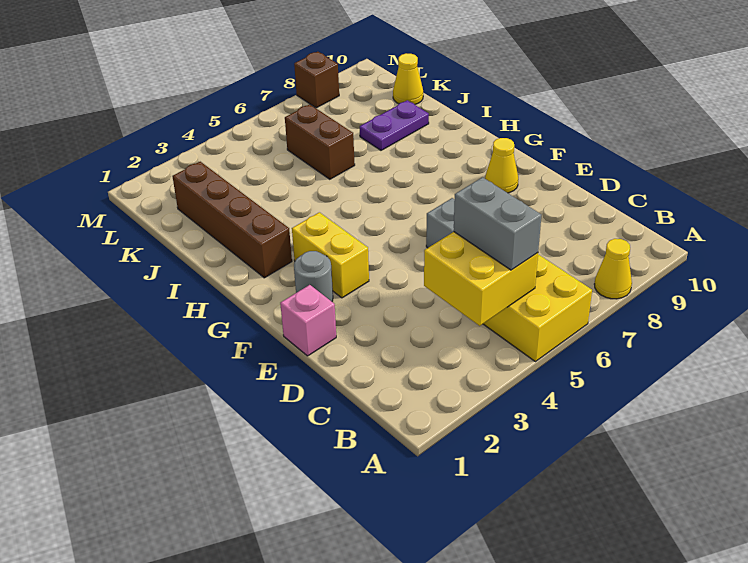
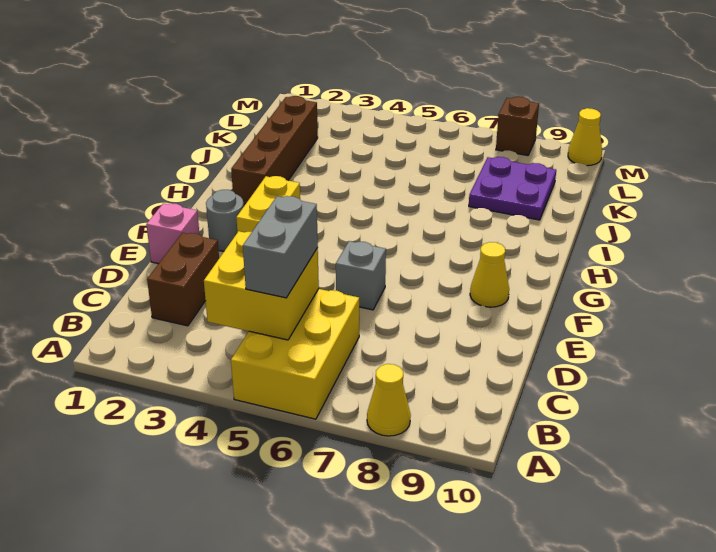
brown brick J6:K6 level 1 -> brown brick C2:D2 level 1
purple plate J8:J9 level 1 -> purple plate J8:K9 level 1
yellow cone K10 level 1 -> yellow cone M10 level 1

